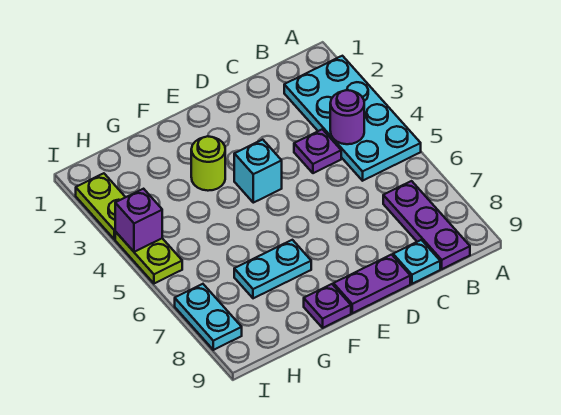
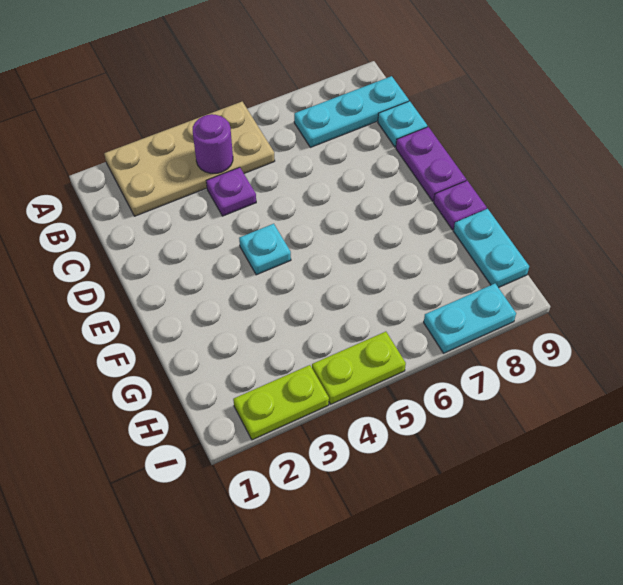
cyan plate A2:B5 level 1 -> tan plate A2:B5 level 1
purple plate B7:B9 level 1 -> cyan plate B7:B9 level 1
cyan brick E4 level 1 -> cyan plate E4 level 1
lime round brick F3 level 1 -> none
cyan plate F7:G7 level 1 -> cyan plate G9:H9 level 1
purple brick I4 level 2 -> none

